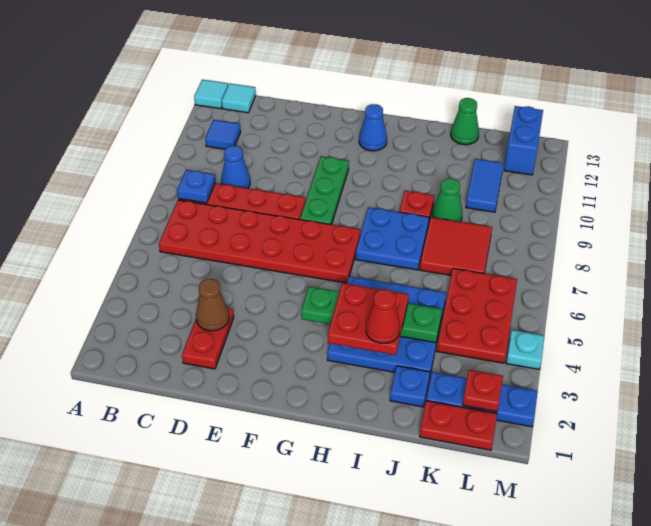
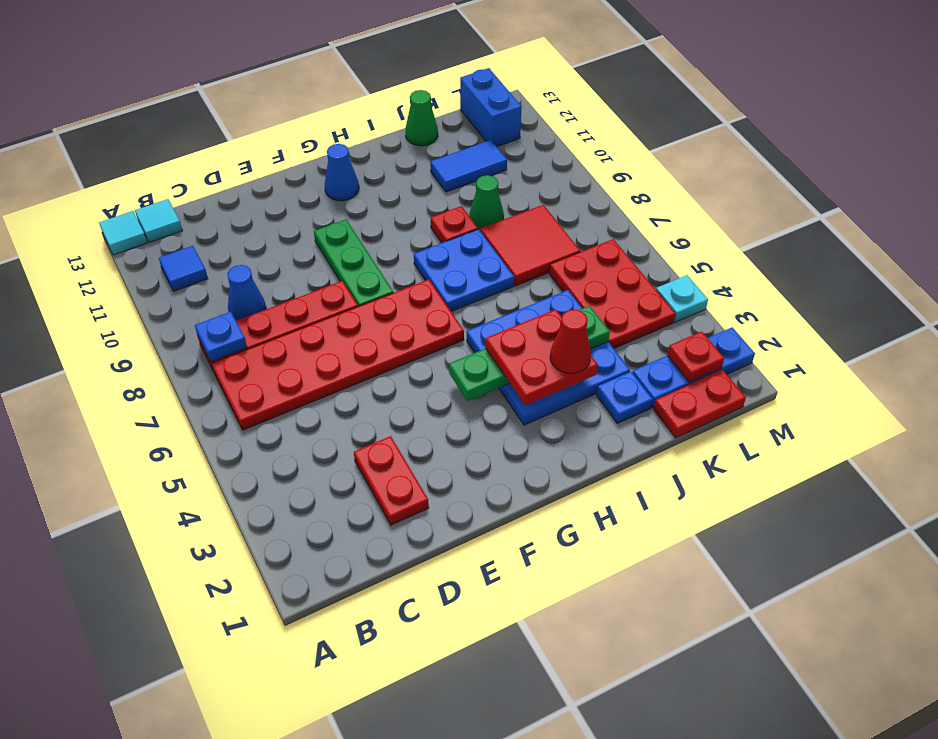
brown cone D3 level 2 -> none
blue tile K10:K11 level 1 -> blue tile J11:K11 level 1

